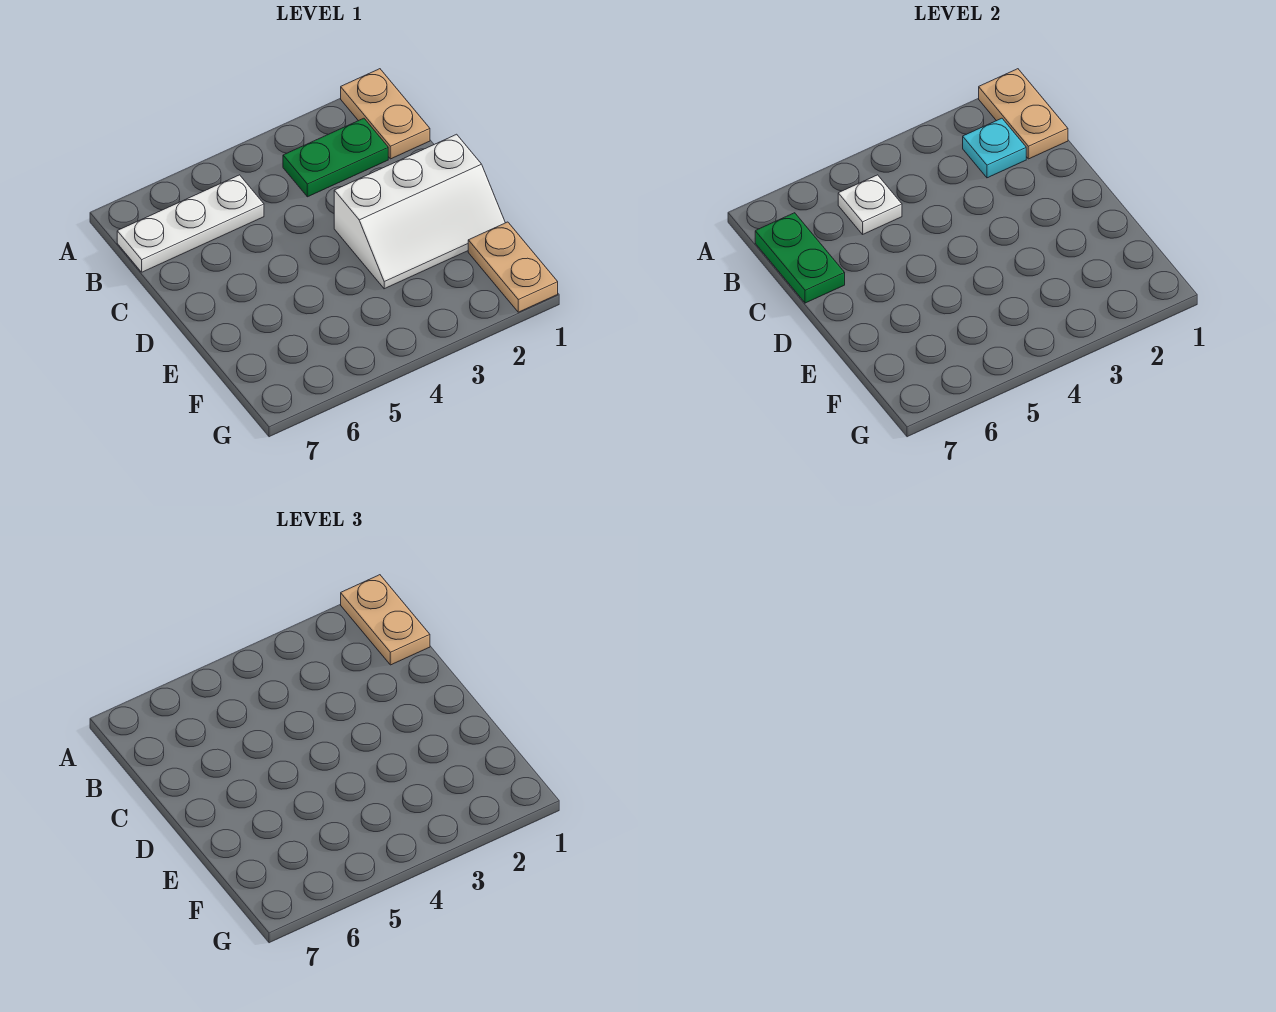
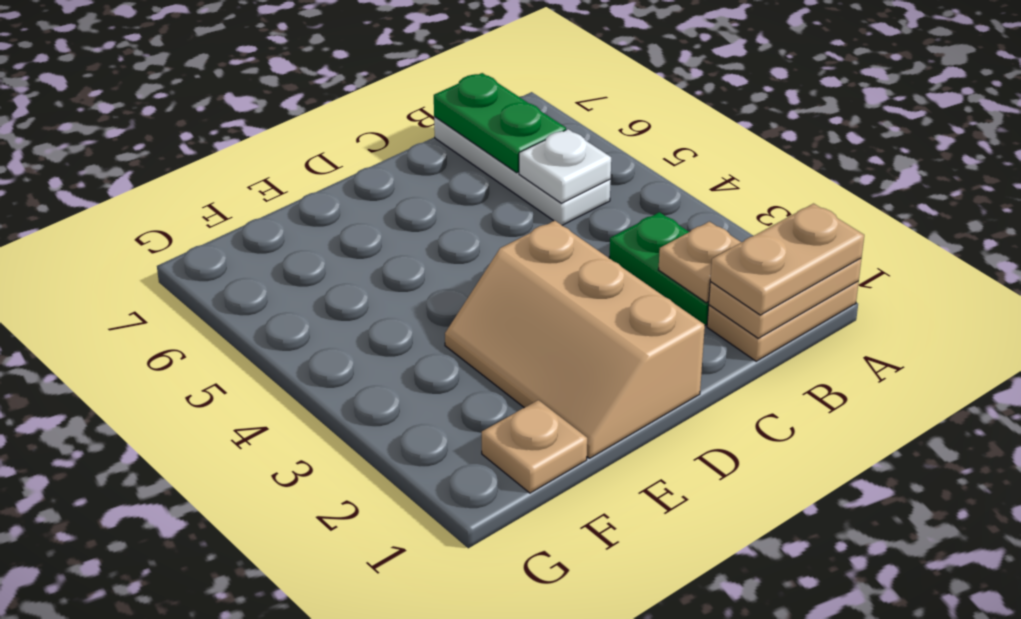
cyan plate B2 level 2 -> tan plate B2 level 2
green plate B7:C7 level 2 -> green plate B6:B7 level 2
white slope D1:E3 level 1 top D -> tan slope D1:E3 level 1 top D
tan plate F1:G1 level 1 -> tan plate F1 level 1

